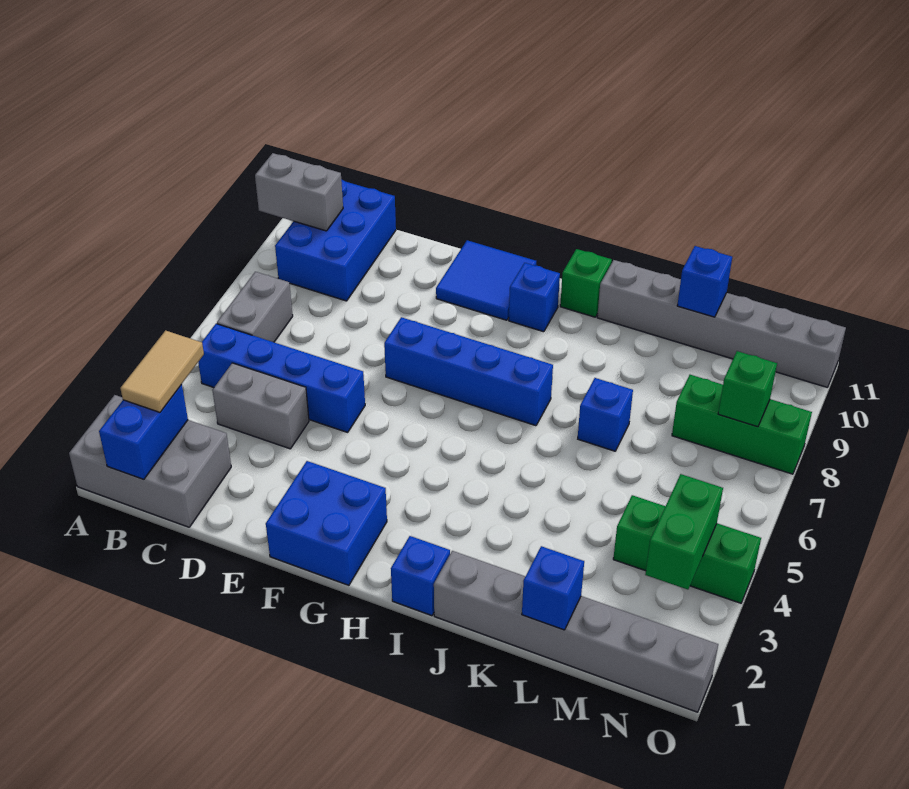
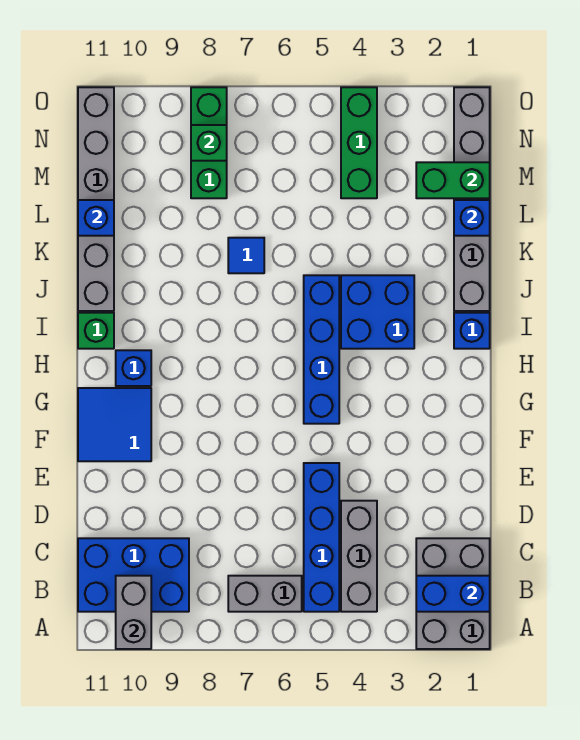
tan tile B2:B3 level 3 -> none
grey brick C4:D4 level 1 -> grey brick B4:D4 level 1
blue brick F1:G2 level 1 -> blue brick I3:J4 level 1
blue brick F7:I7 level 1 -> blue brick G5:J5 level 1
blue brick K7 level 1 -> blue tile K7 level 1
green brick N3:N4 level 2 -> green brick M1:M2 level 2

